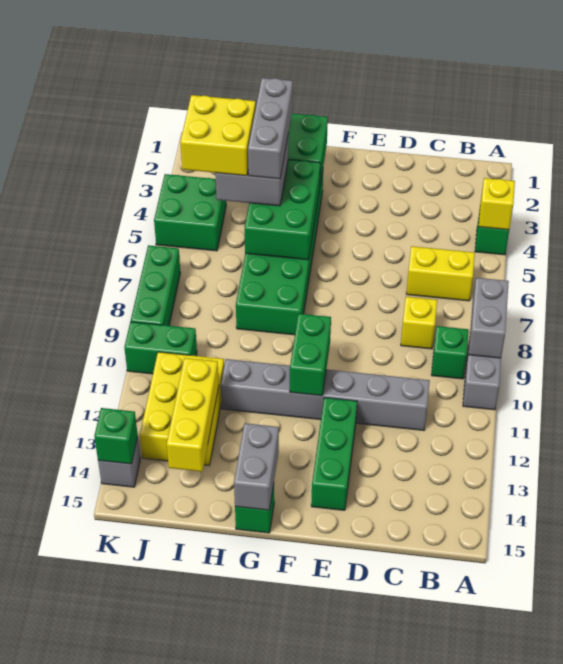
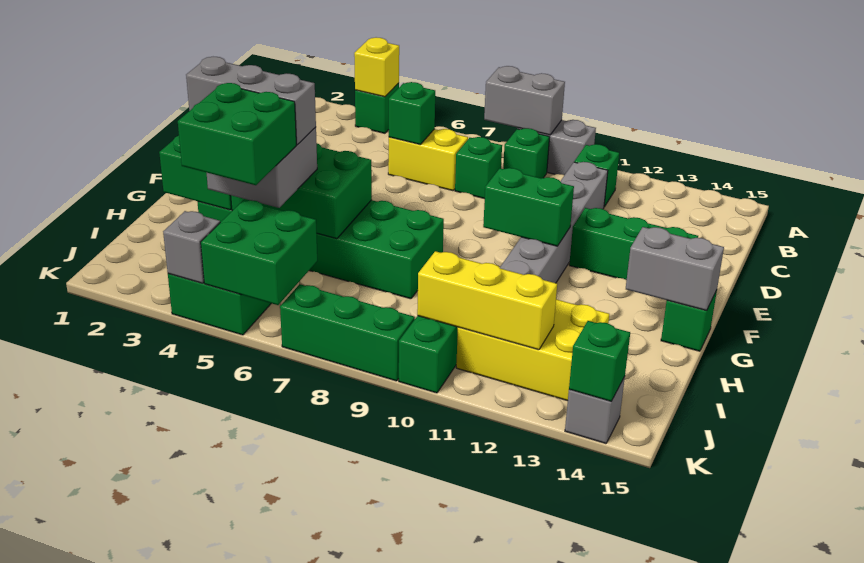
yellow brick B6:C6 level 1 -> yellow brick C6:C7 level 1
none -> green brick B11 level 1
none -> green brick C6 level 2
yellow brick C8 level 1 -> green brick C8 level 1
yellow brick I4:J5 level 4 -> green brick I4:J5 level 4
yellow brick I12:I14 level 2 -> yellow brick J10:J12 level 2
none -> green brick J5:K6 level 2
none -> grey brick K4 level 2

